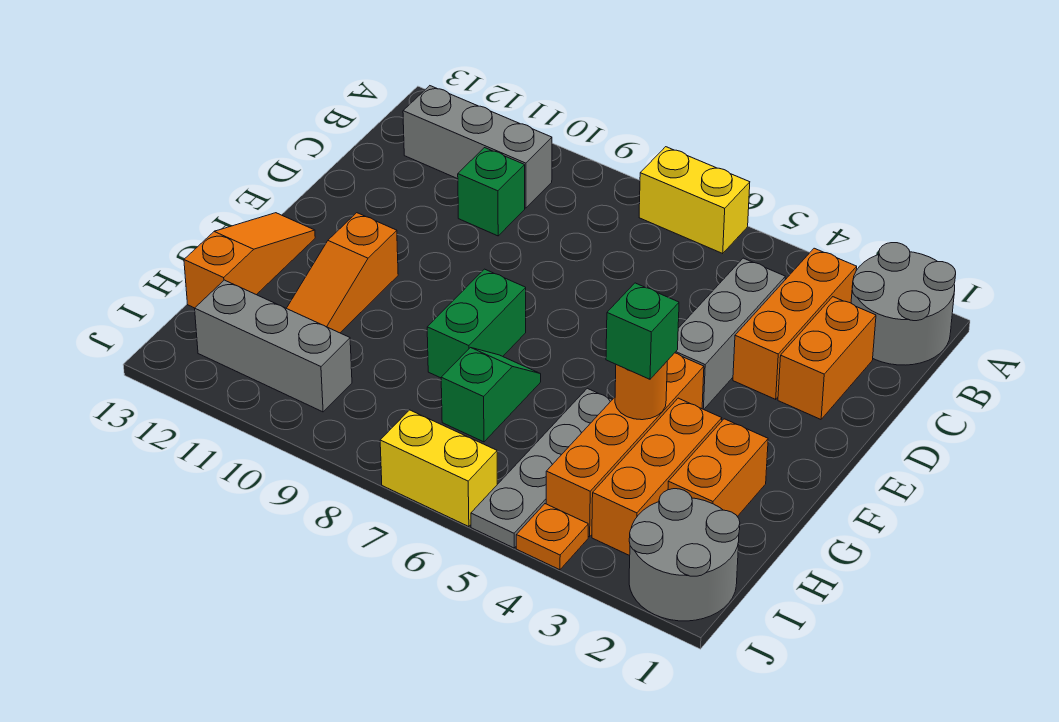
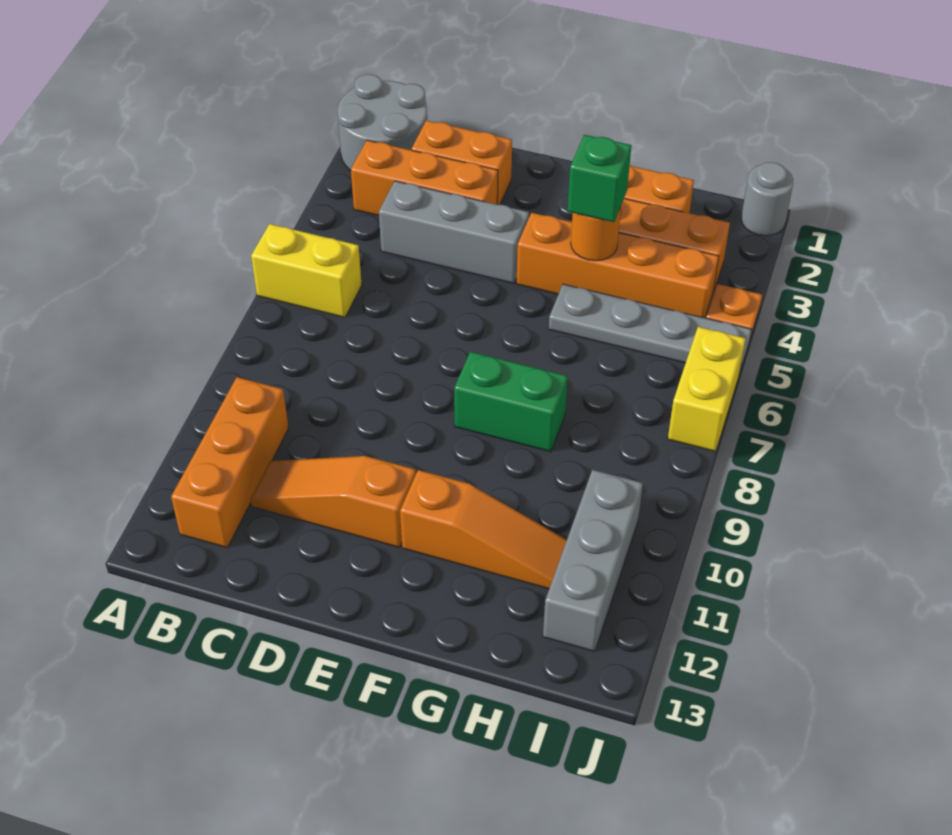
yellow brick A6:A7 level 1 -> yellow brick A6:B6 level 1
grey brick B10:B12 level 1 -> orange brick B10:B12 level 1
green brick C10 level 1 -> none
orange slope F13:H13 level 1 top H -> orange slope C11:E11 level 1 top E
green slope G7:H7 level 1 top H -> none
grey round brick I1:J2 level 1 -> grey round brick J1 level 1

